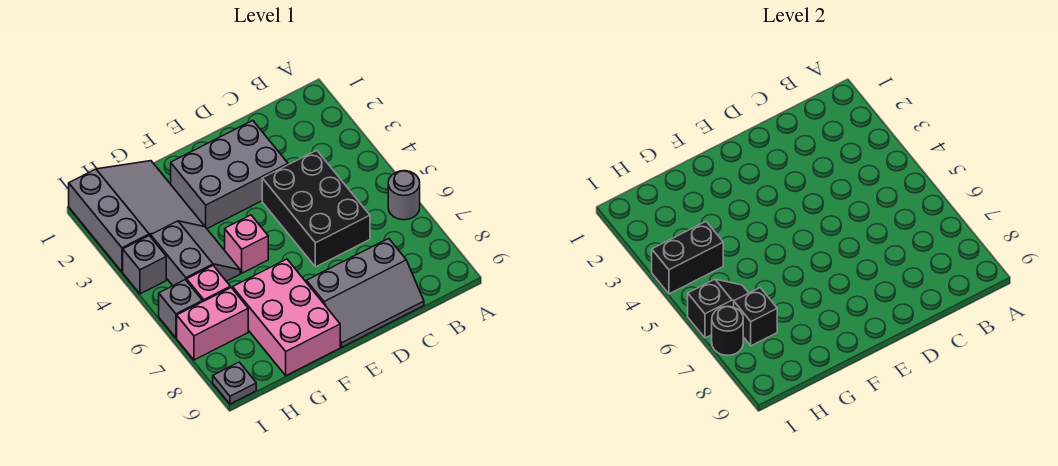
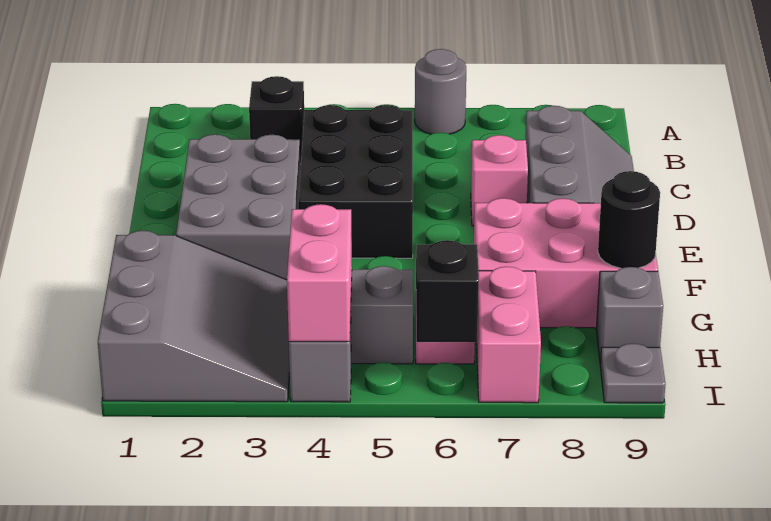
black brick C4:D6 level 1 -> black brick C4:E5 level 1
pink brick F5 level 1 -> pink brick D7 level 1
grey slope G1:I3 level 1 top I -> grey slope G1:I3 level 1 top 1
black brick H4:I4 level 2 -> pink brick H4:I4 level 2
black brick H7 level 2 -> black brick B3 level 1
grey brick I6 level 1 -> grey brick H9 level 1
black round brick I7 level 2 -> black round brick G9 level 2

